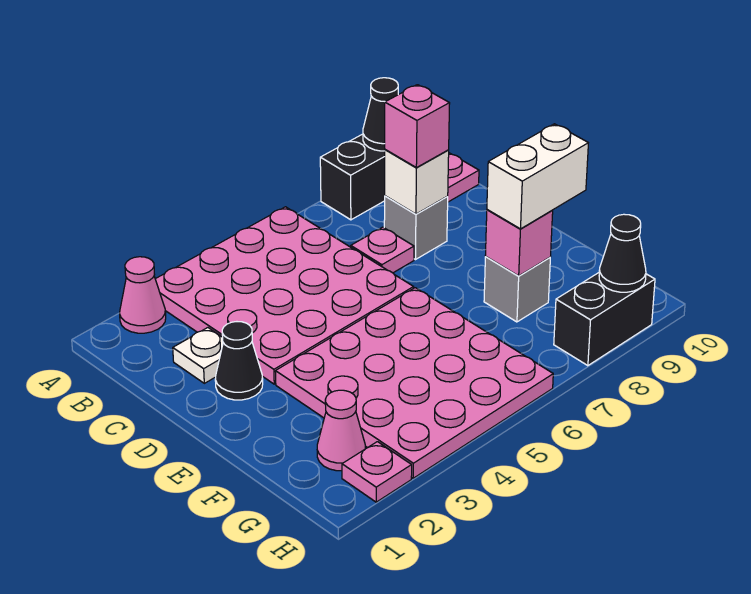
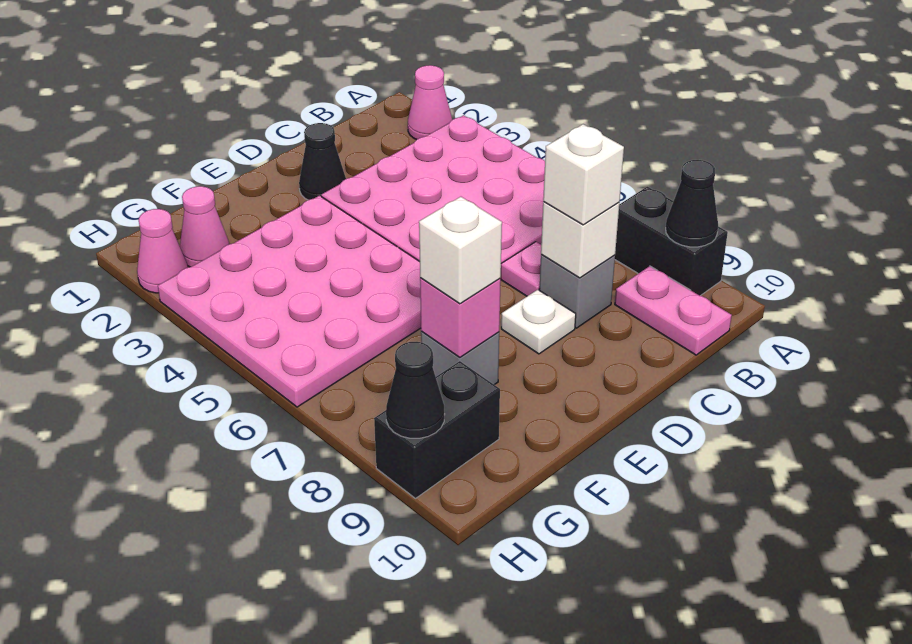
white plate C2 level 1 -> white plate D8 level 1
pink brick C8 level 3 -> white brick C8 level 3
white brick F8:F9 level 3 -> white brick F8 level 3
pink plate H2 level 1 -> pink cone H2 level 1
black brick H8:H9 level 1 -> black brick G9:H9 level 1

